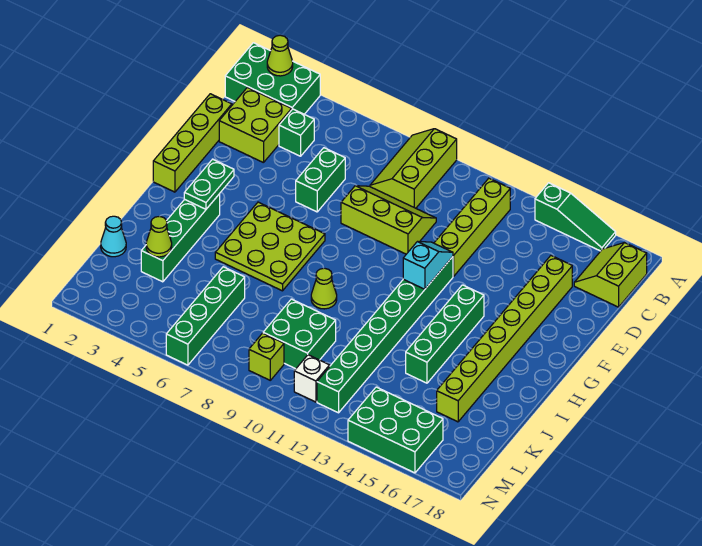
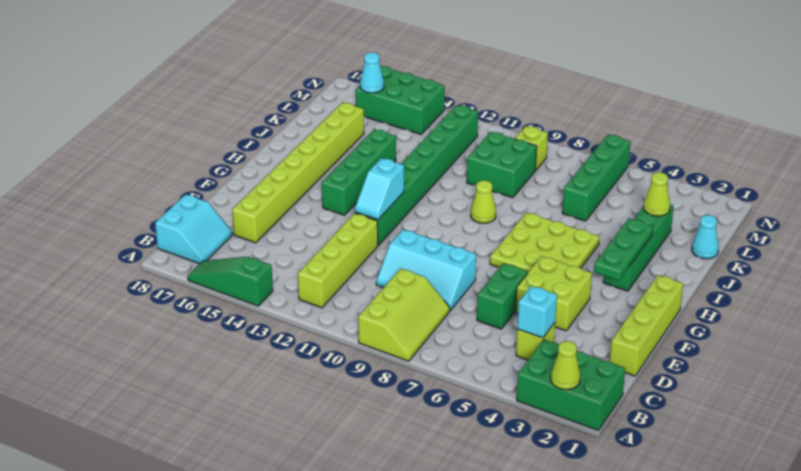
lime slope B17:C18 level 1 top 18 -> cyan slope B17:C18 level 1 top 18
lime brick C2:D3 level 1 -> lime brick E4:F5 level 1
green brick C4 level 1 -> lime brick C4 level 1
none -> cyan brick C4 level 2
lime slope D8:E10 level 1 top E -> cyan slope D8:E10 level 1 top E
green plate G3:H3 level 2 -> green plate G3:I3 level 2
white brick M11 level 1 -> none
none -> cyan cone M16 level 2

